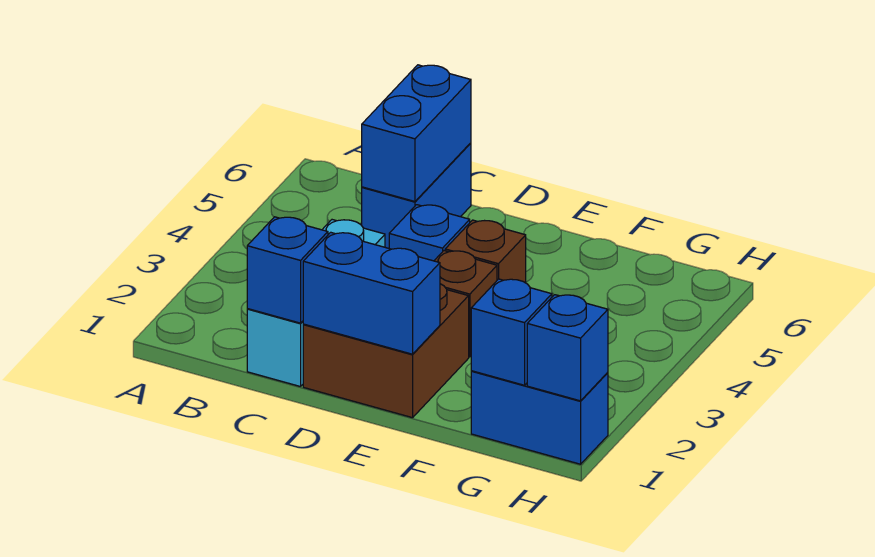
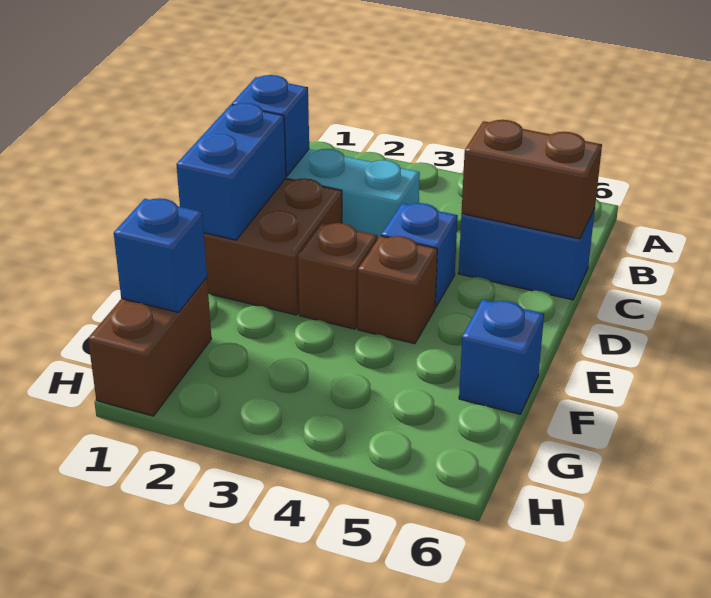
blue brick C5:C6 level 2 -> brown brick C5:C6 level 2
blue brick G1:H1 level 1 -> brown brick G1:H1 level 1
blue brick H1 level 2 -> blue brick F6 level 1

